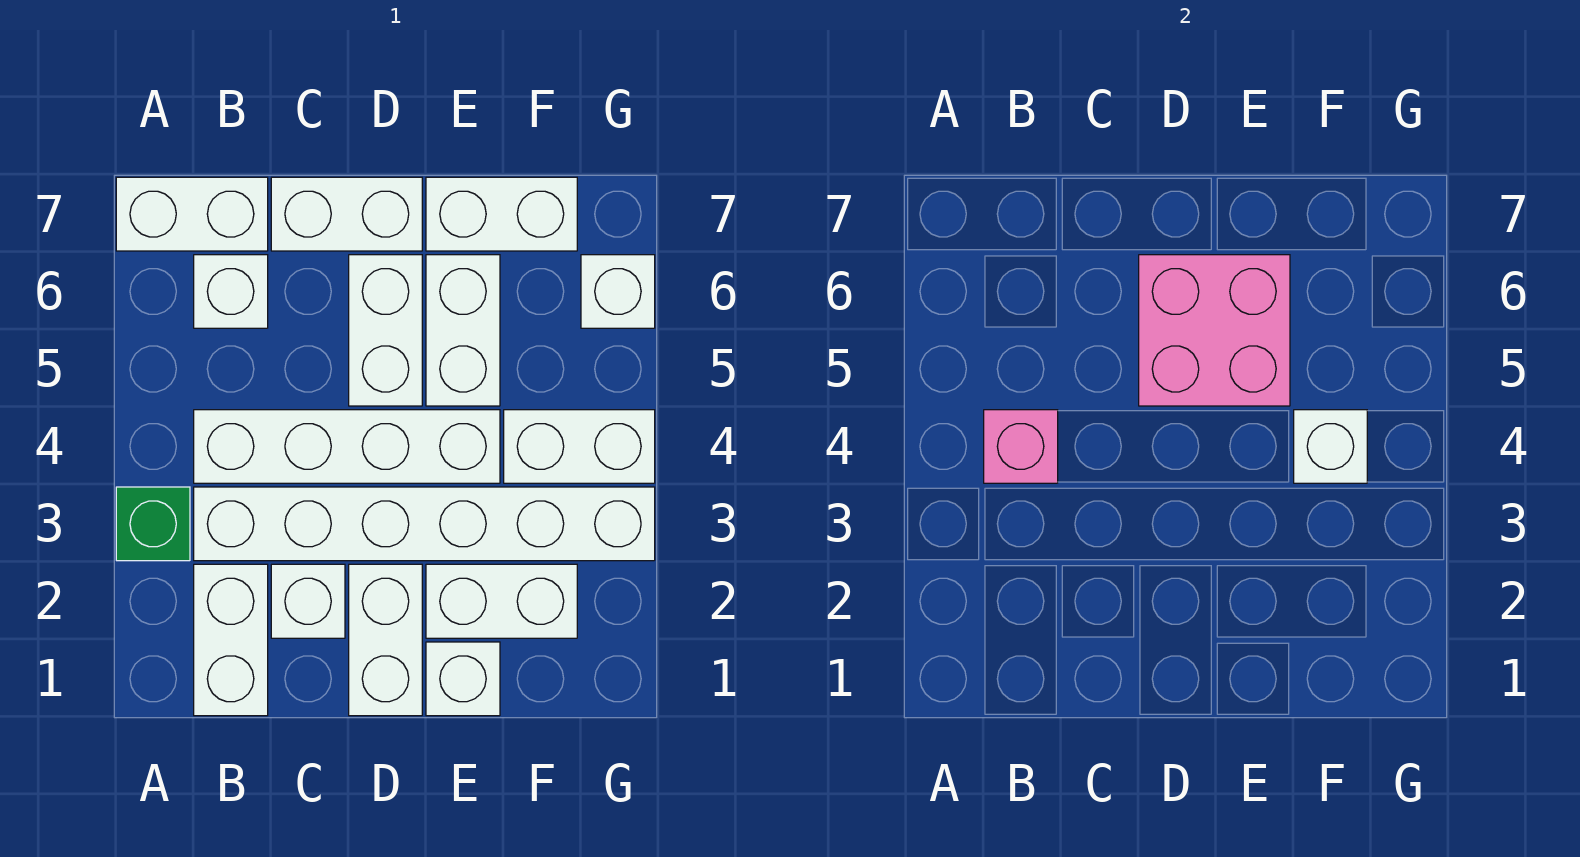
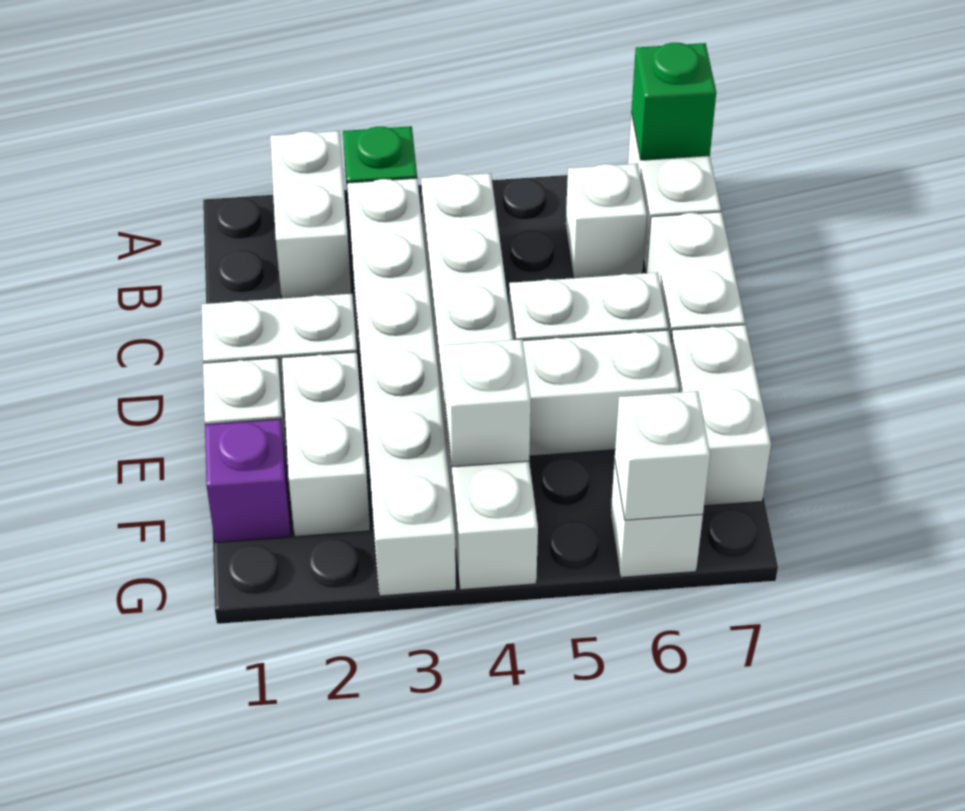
none -> green brick A7 level 2
white brick B1:B2 level 1 -> white brick A2:B2 level 1
pink brick B4 level 2 -> none
white brick C2 level 1 -> white brick G6 level 2
pink brick D5:E6 level 2 -> none
none -> purple brick F1 level 1

